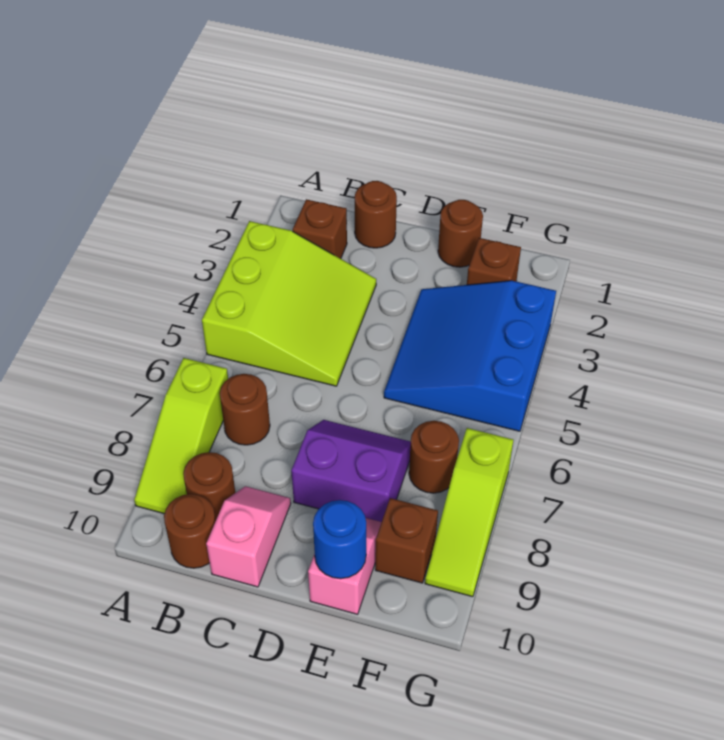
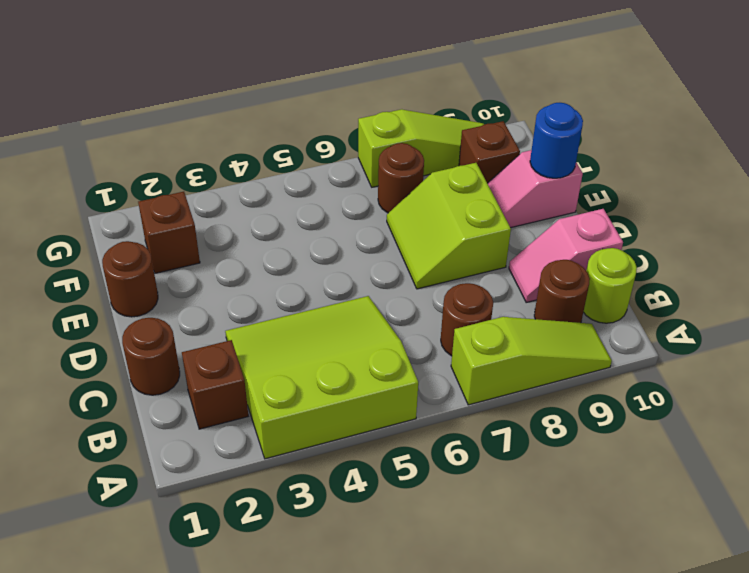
brown round brick B10 level 1 -> lime round brick B10 level 1
purple slope D7:E8 level 1 top 8 -> lime slope D7:E8 level 1 top 8
blue slope E3:G5 level 1 top G -> none

